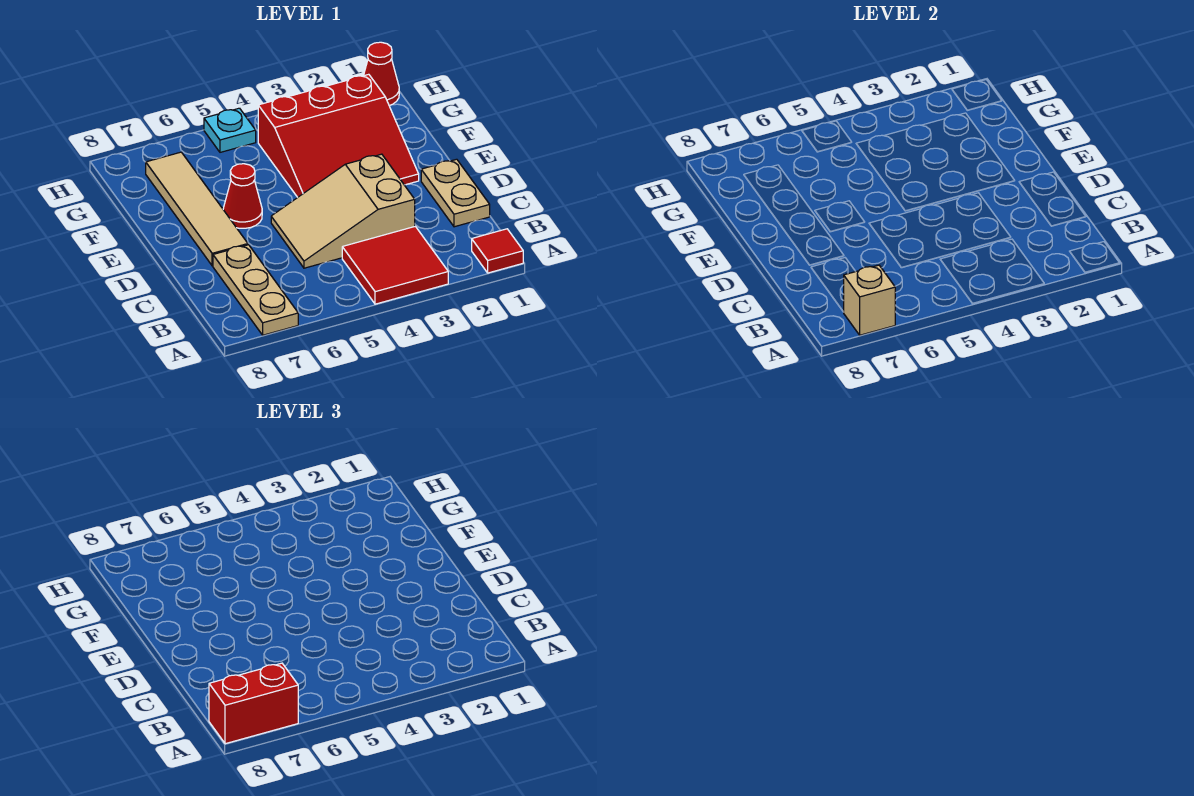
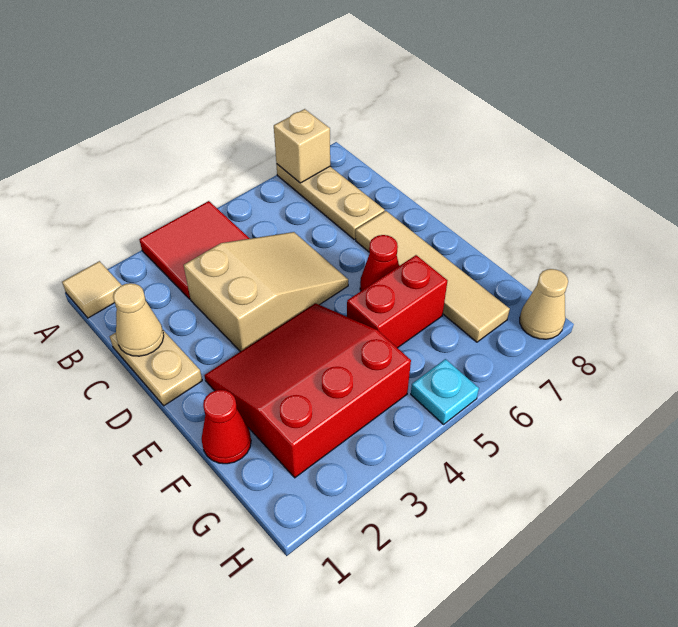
red tile A1 level 1 -> tan tile A1 level 1
red brick A7:A8 level 3 -> red brick F5:F6 level 1
none -> tan cone C1 level 2
red cone H1 level 1 -> red cone F1 level 1
none -> tan cone H8 level 1

